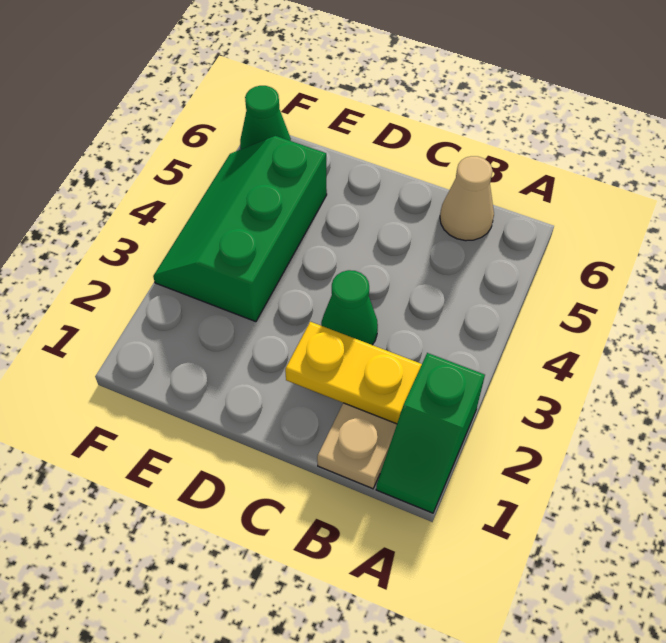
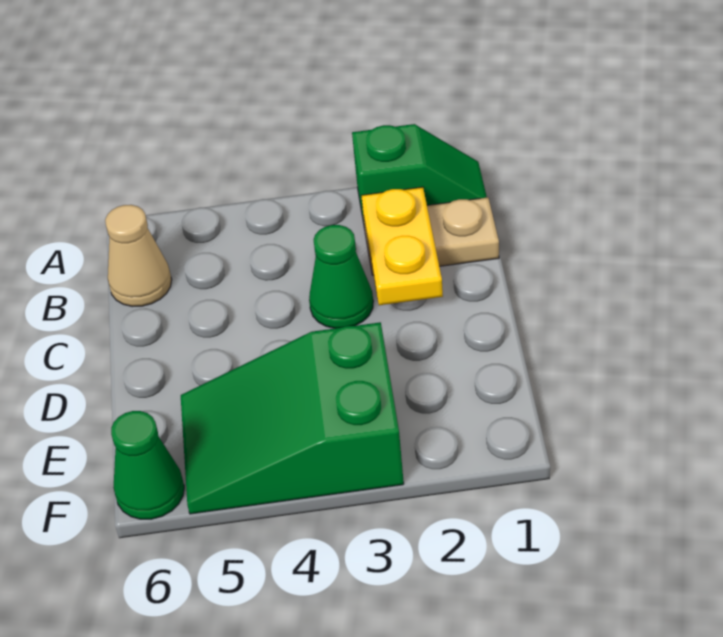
green slope E3:F5 level 1 top E -> green slope E3:F5 level 1 top 3

